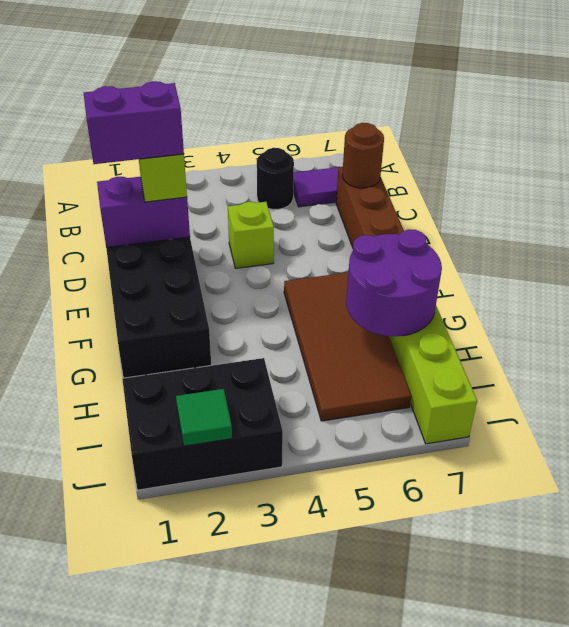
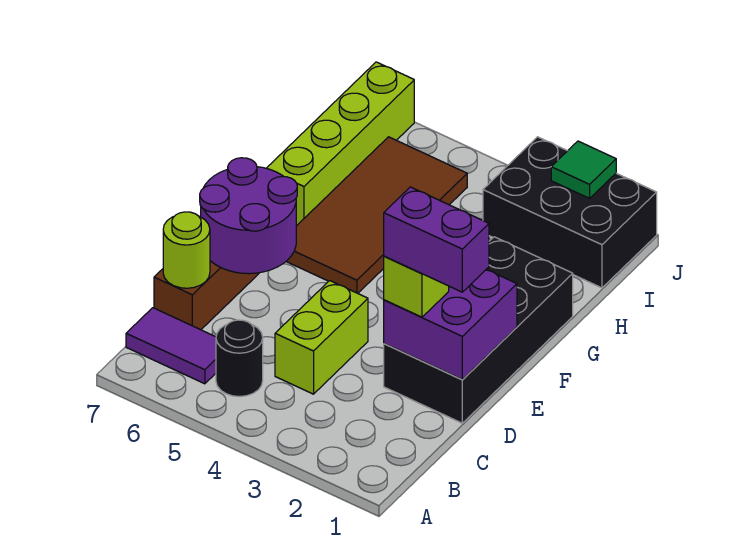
brown round brick C7 level 2 -> lime round brick C7 level 2
purple brick D1:D2 level 2 -> purple brick D1:E2 level 2
lime brick D4 level 1 -> lime brick C4:D4 level 1
purple round brick G6:H7 level 2 -> purple round brick D6:E7 level 2

